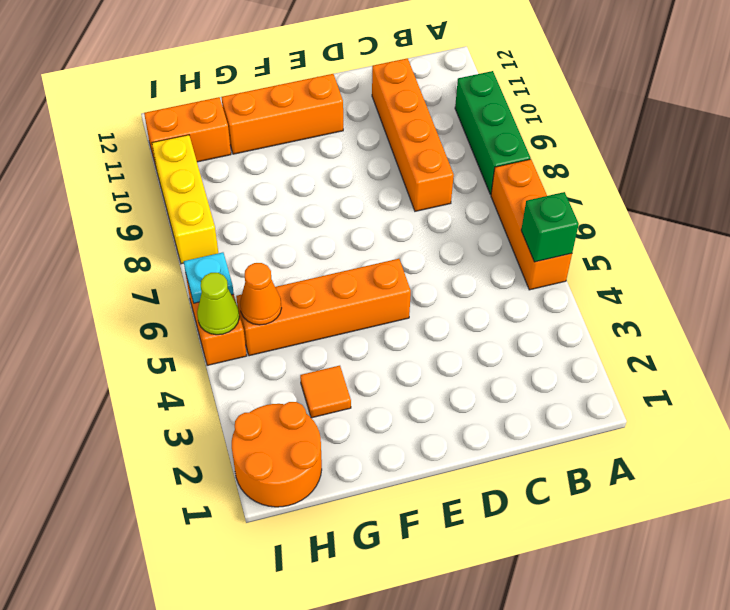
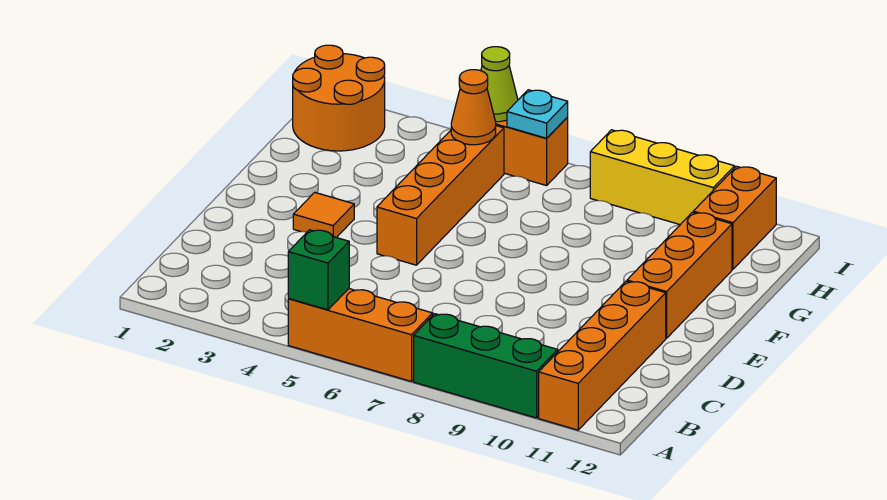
orange brick C8:C11 level 1 -> orange brick A11:D11 level 1
orange tile G3 level 1 -> orange tile E3 level 1

